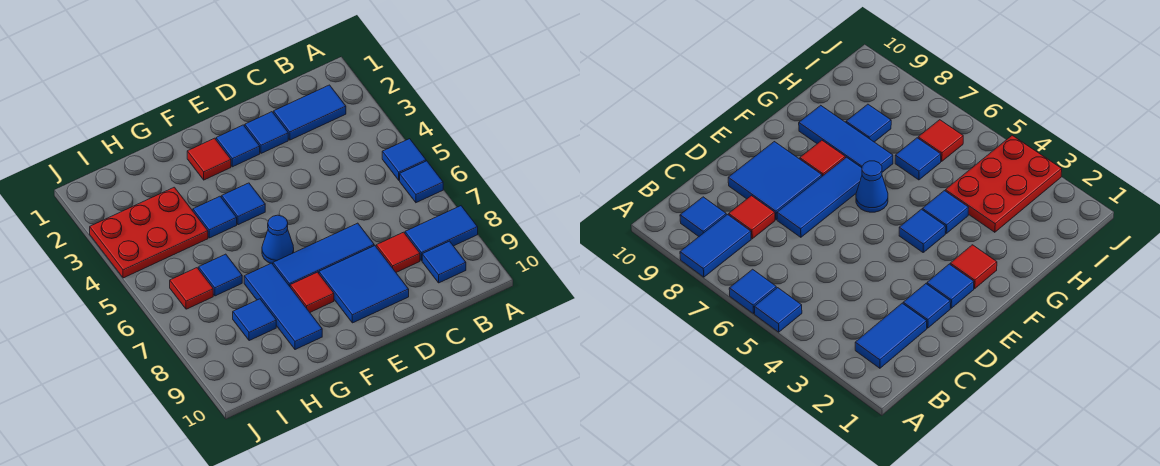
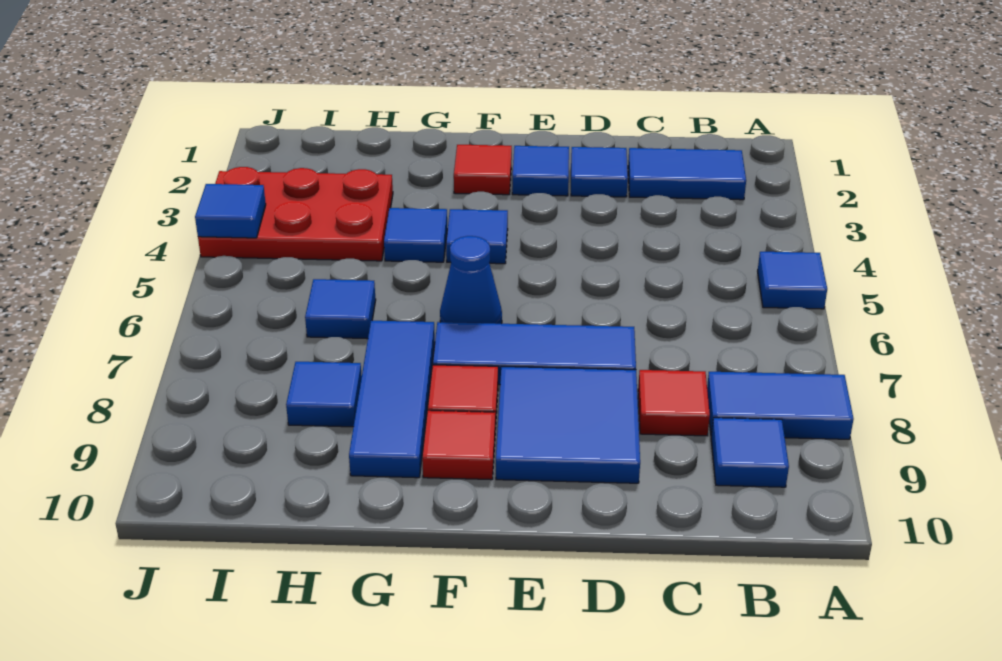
blue tile A6 level 1 -> blue tile J4 level 2
red tile I6 level 1 -> red tile F9 level 1

